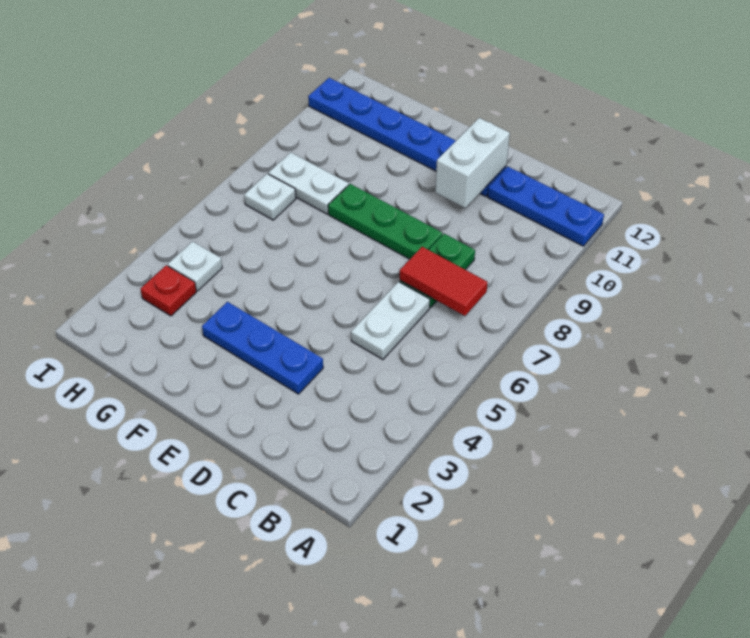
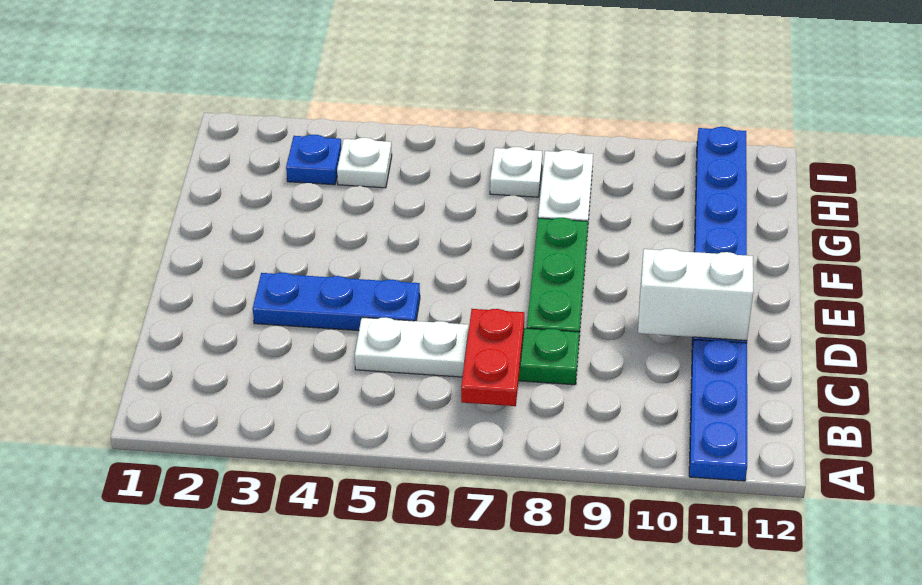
red tile B7:C7 level 2 -> red plate B7:C7 level 2
blue plate D3:F3 level 1 -> blue plate D3:D5 level 1
red plate H3 level 1 -> blue plate H3 level 1

